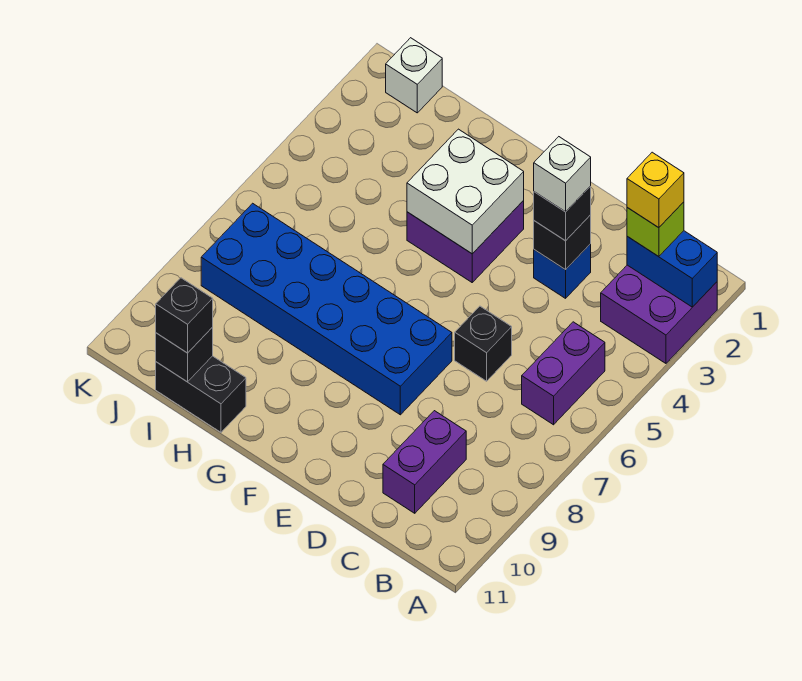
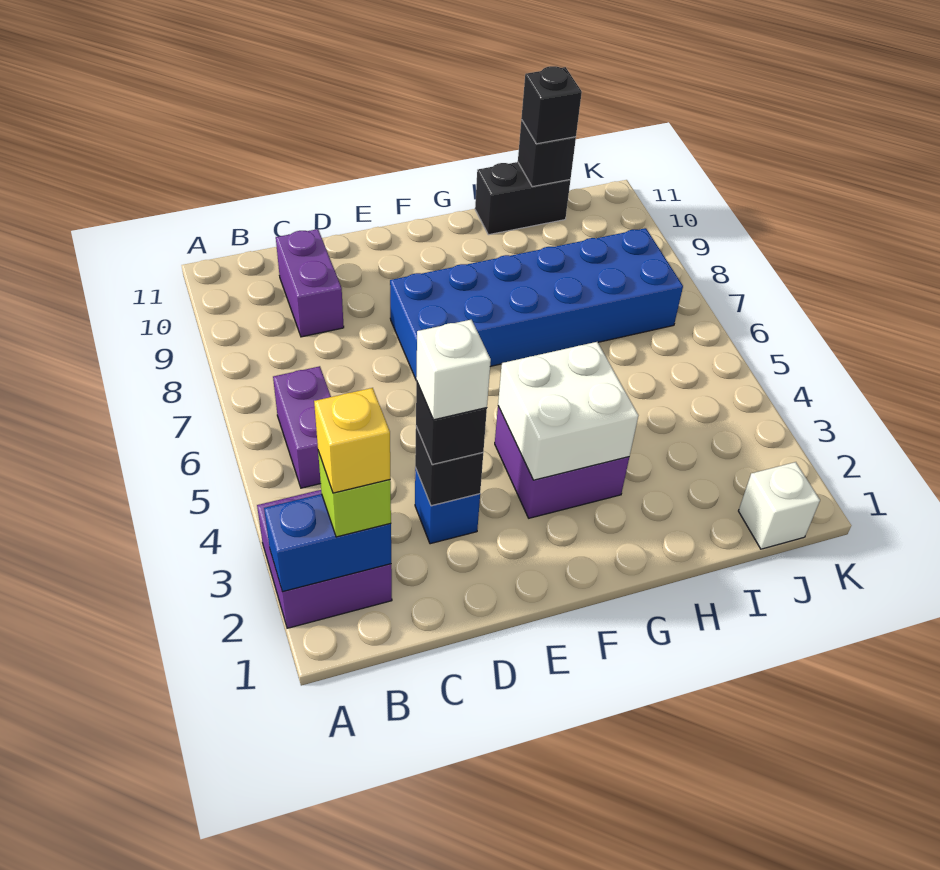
black brick D6 level 1 -> none

